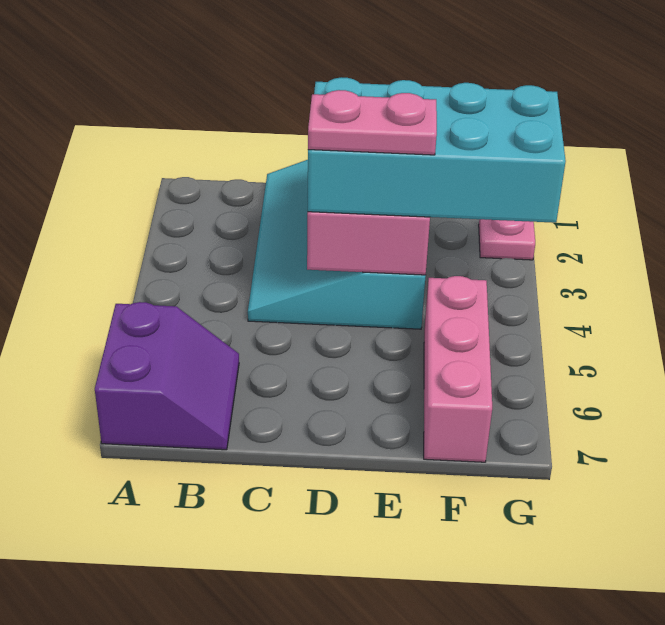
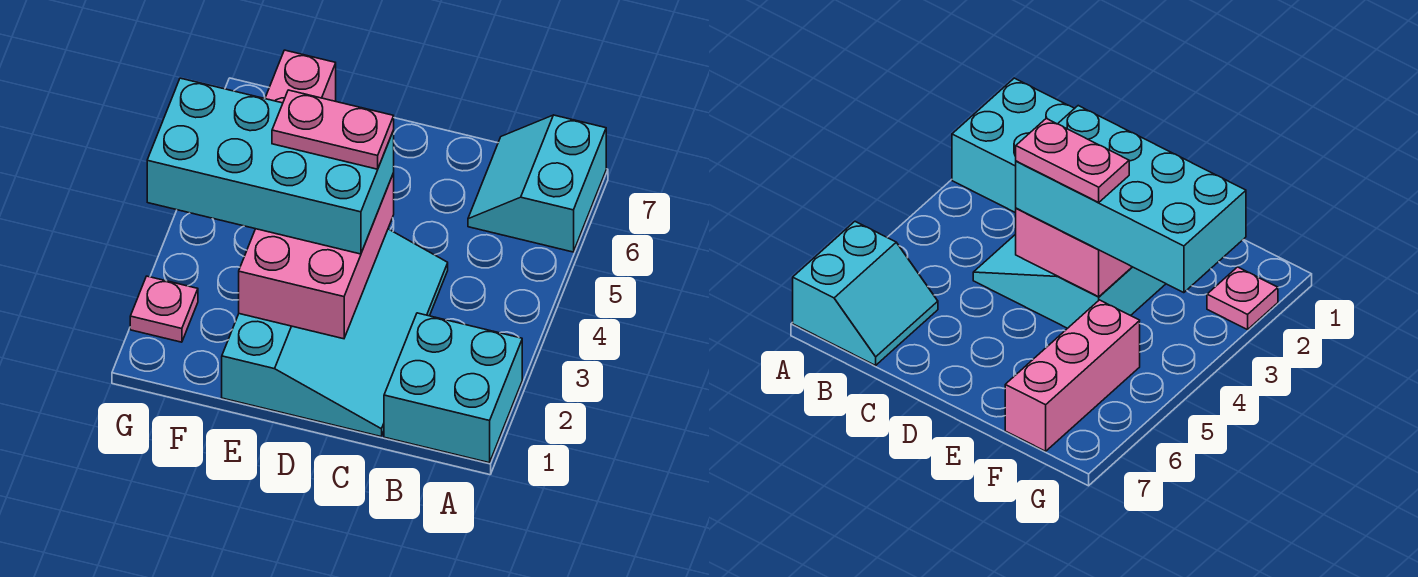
none -> cyan brick A1:B2 level 1
purple slope A6:B7 level 1 top A -> cyan slope A6:B7 level 1 top A

